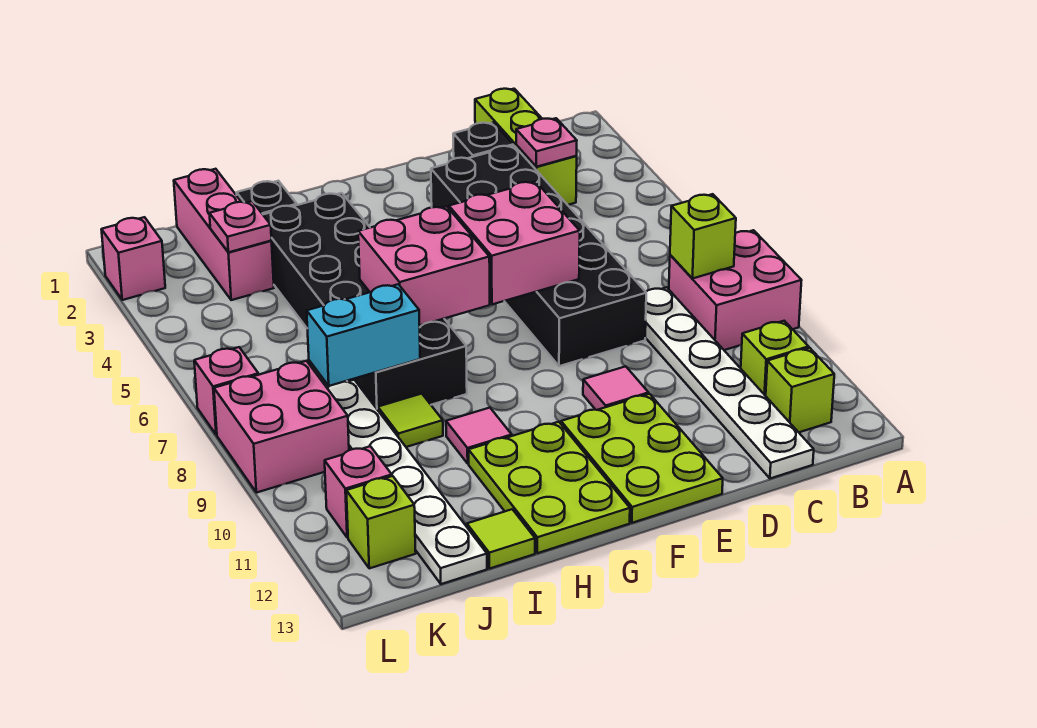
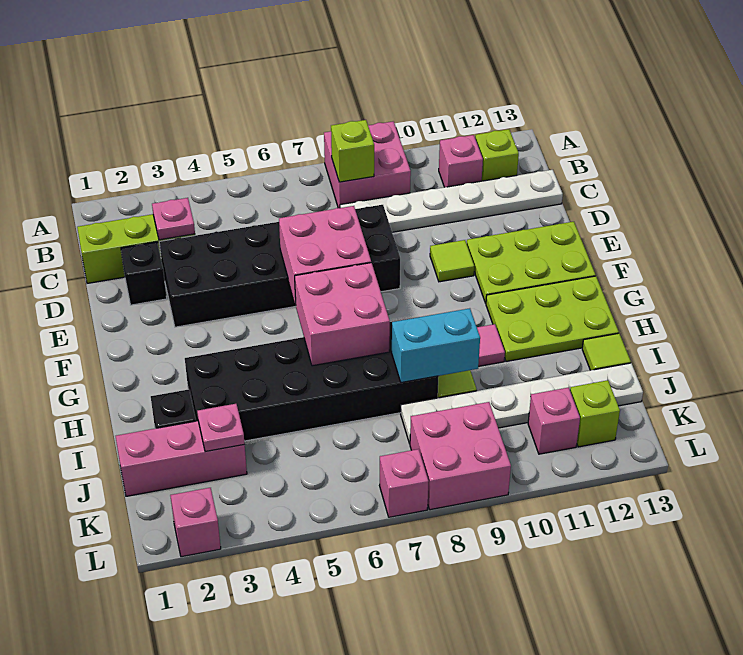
lime brick B11 level 1 -> pink brick B11 level 1
pink tile E10 level 1 -> lime tile E10 level 1
cyan brick I8:J8 level 2 -> cyan brick I8:I9 level 2

